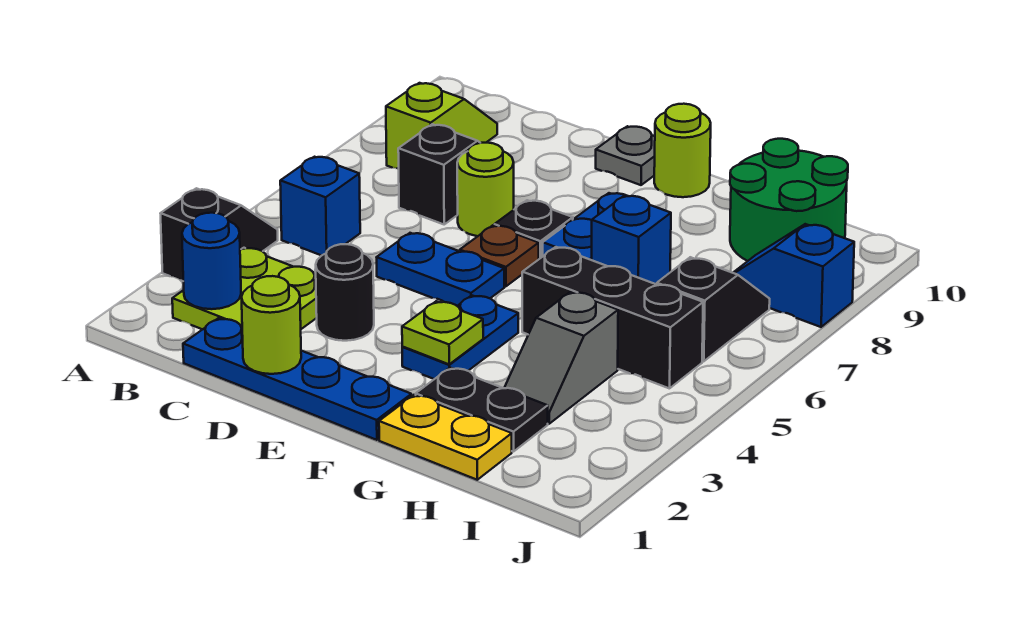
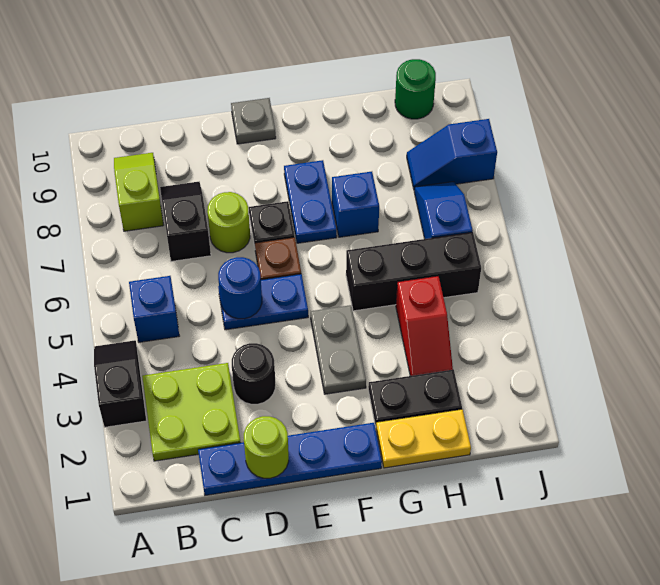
blue round brick B2 level 2 -> blue round brick D5 level 2
blue plate F3:F4 level 1 -> grey plate F3:F4 level 1
lime plate F3 level 2 -> none
lime round brick F10 level 1 -> none
grey slope H3:H4 level 1 top 4 -> red slope H3:H4 level 1 top 4
green round brick H9:I10 level 1 -> green round brick I10 level 1
black slope I6:I7 level 1 top 6 -> blue slope I6:I7 level 1 top 6

